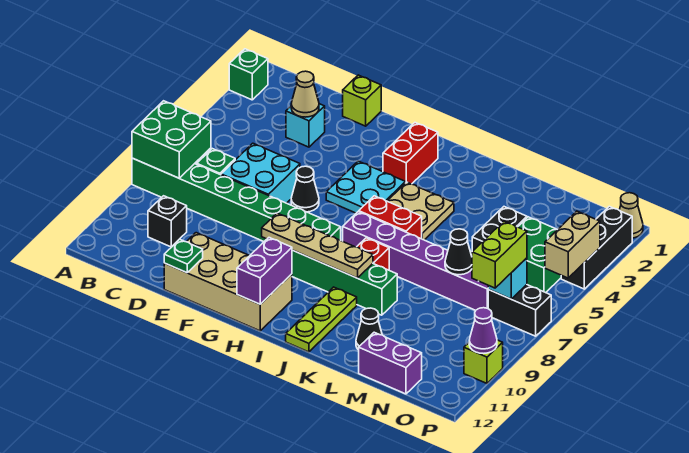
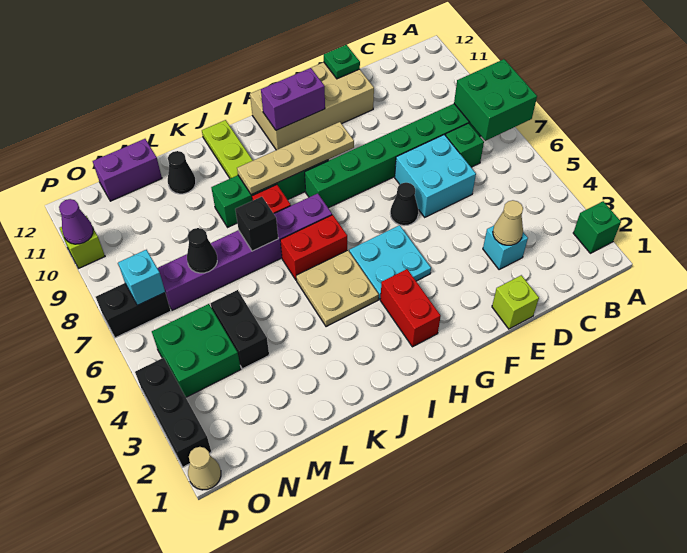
black brick C10 level 1 -> black brick K7 level 2
purple brick H11:H12 level 2 -> purple brick G11:H11 level 2
lime brick O7:O8 level 3 -> none
tan brick P4:P5 level 2 -> none

